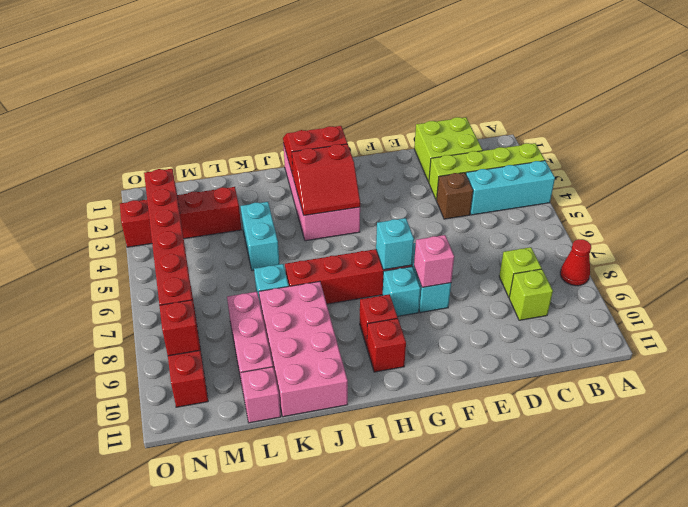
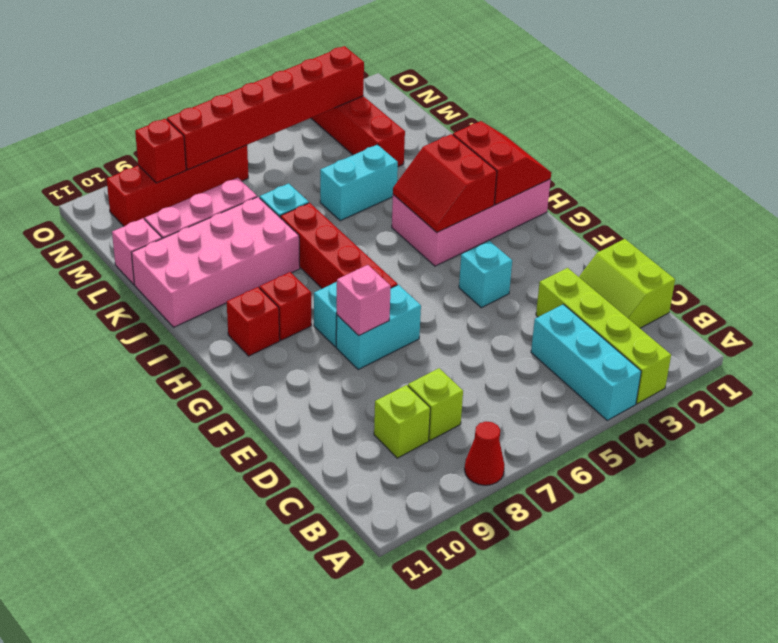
lime brick C1:D2 level 1 -> lime slope C1:D2 level 1 top 1
brown brick D4 level 1 -> none
cyan brick G7 level 2 -> cyan brick F4 level 1

